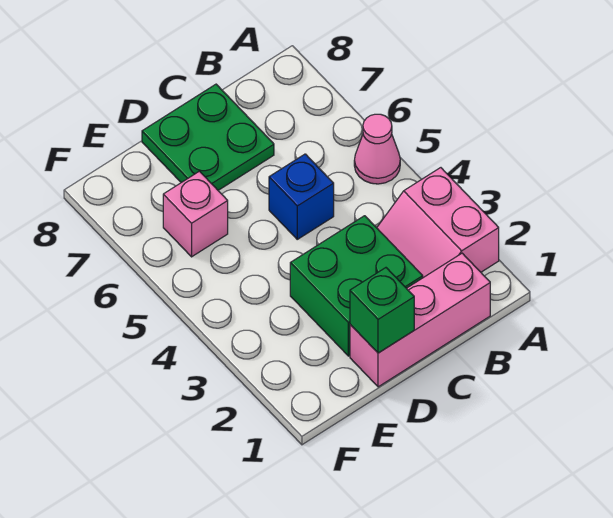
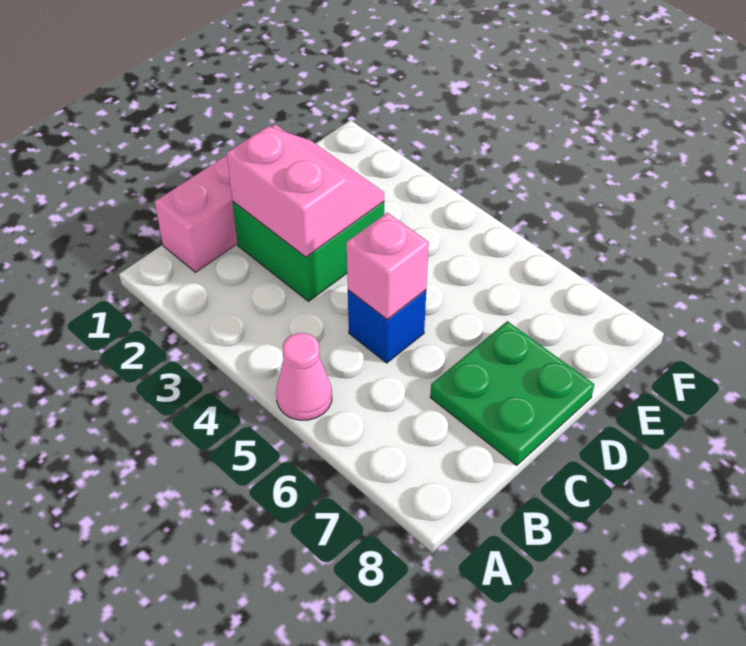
pink slope A2:B3 level 1 top A -> pink slope C2:D3 level 2 top C
green brick D1 level 2 -> none
pink brick E6 level 1 -> pink brick C5 level 2

